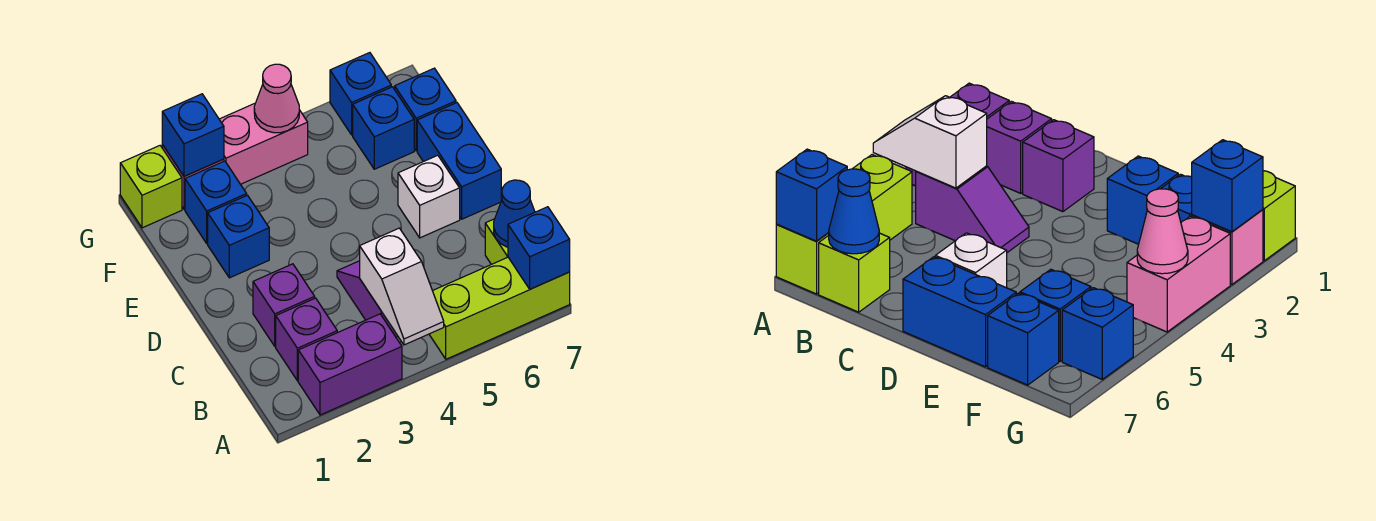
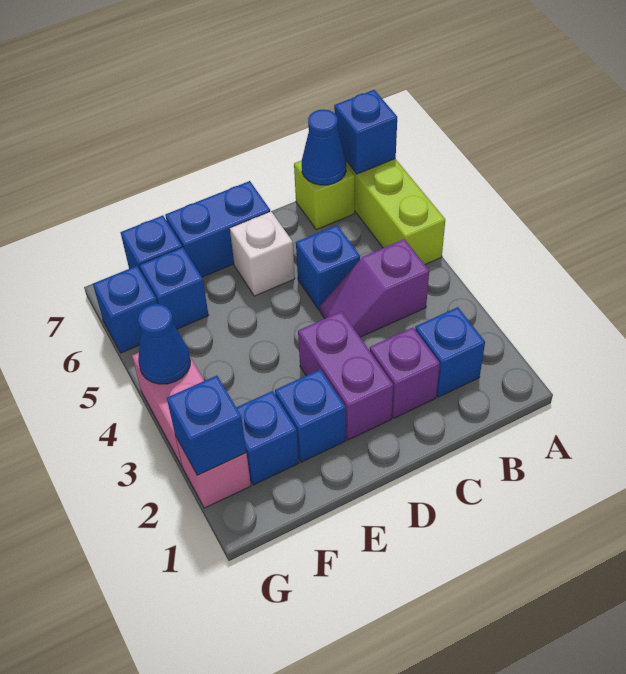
purple brick A2:A3 level 1 -> purple brick D2:D3 level 1
white slope A4:B4 level 2 top B -> none
purple brick B2 level 1 -> blue brick B2 level 1
none -> blue brick C5 level 1
lime brick G1 level 1 -> none
pink cone G4 level 2 -> blue cone G4 level 2

